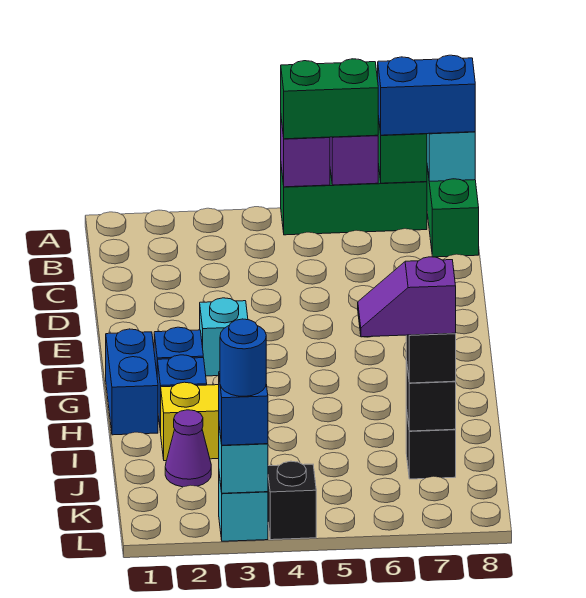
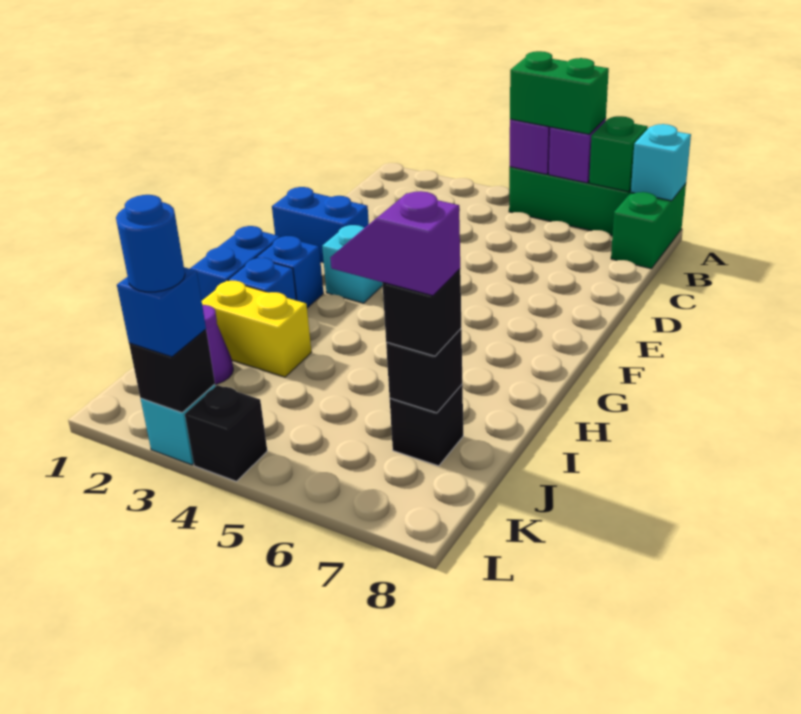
blue brick A7:A8 level 3 -> blue brick E1:E2 level 1
cyan brick L3 level 2 -> black brick L3 level 2

